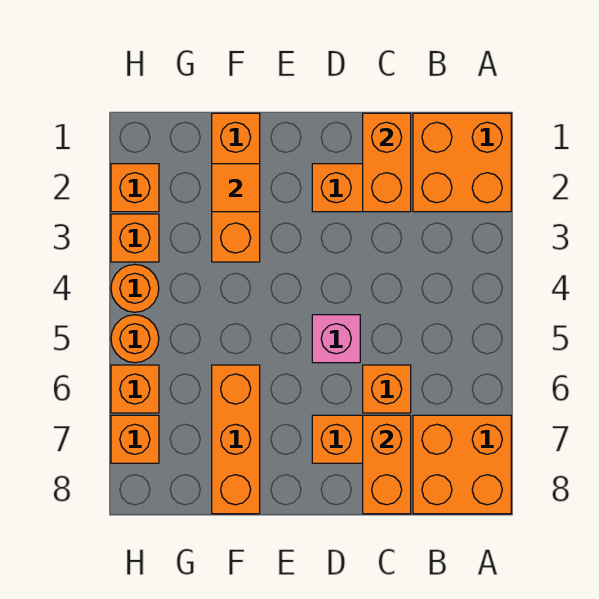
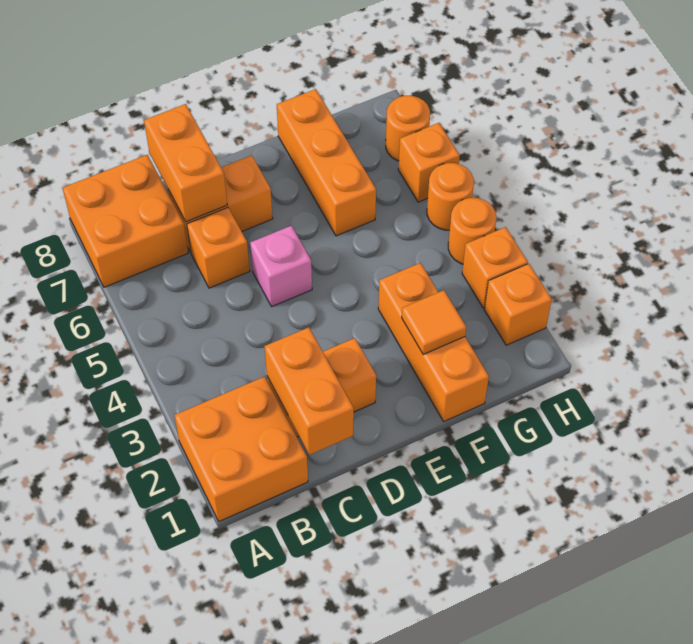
orange brick H7 level 1 -> orange round brick H7 level 1

